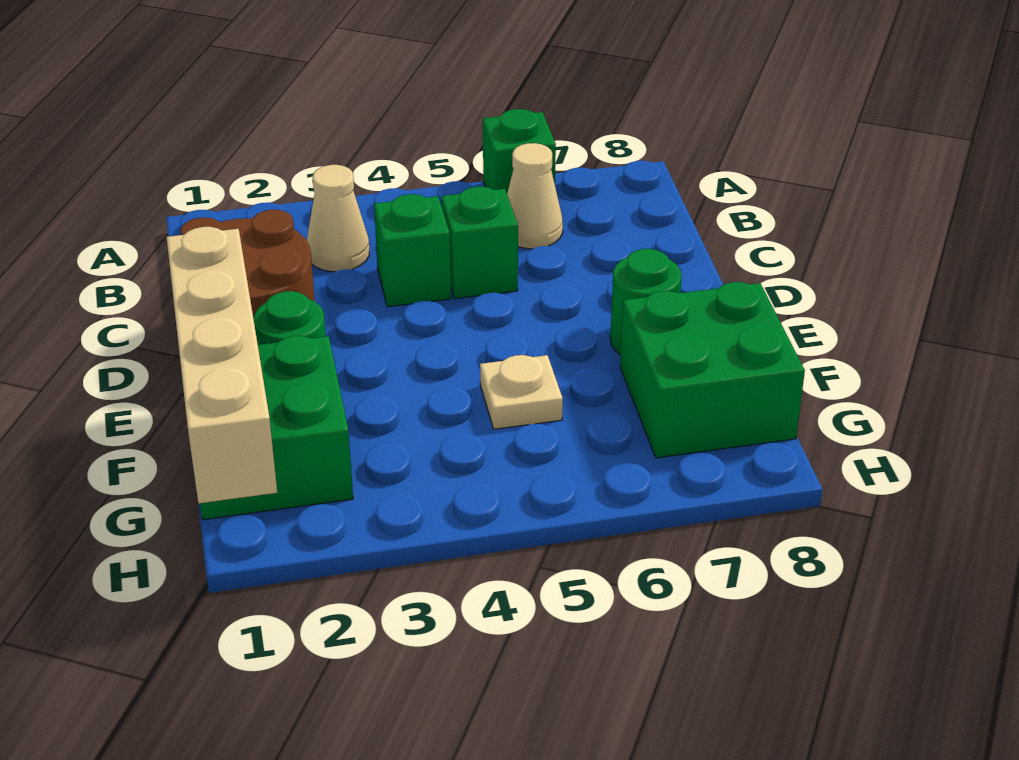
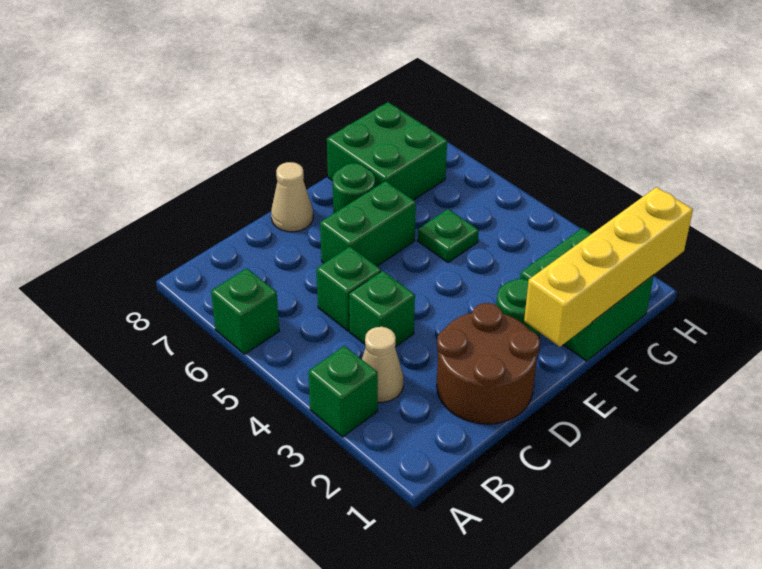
none -> green brick A3 level 1
tan cone B6 level 1 -> tan cone D8 level 1
none -> green brick D6:E6 level 1
tan brick E1:H1 level 2 -> yellow brick E1:H1 level 2
tan plate F5 level 1 -> green plate F5 level 1

